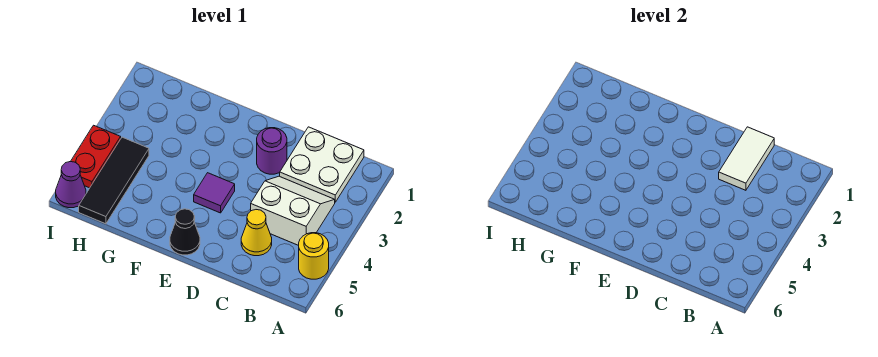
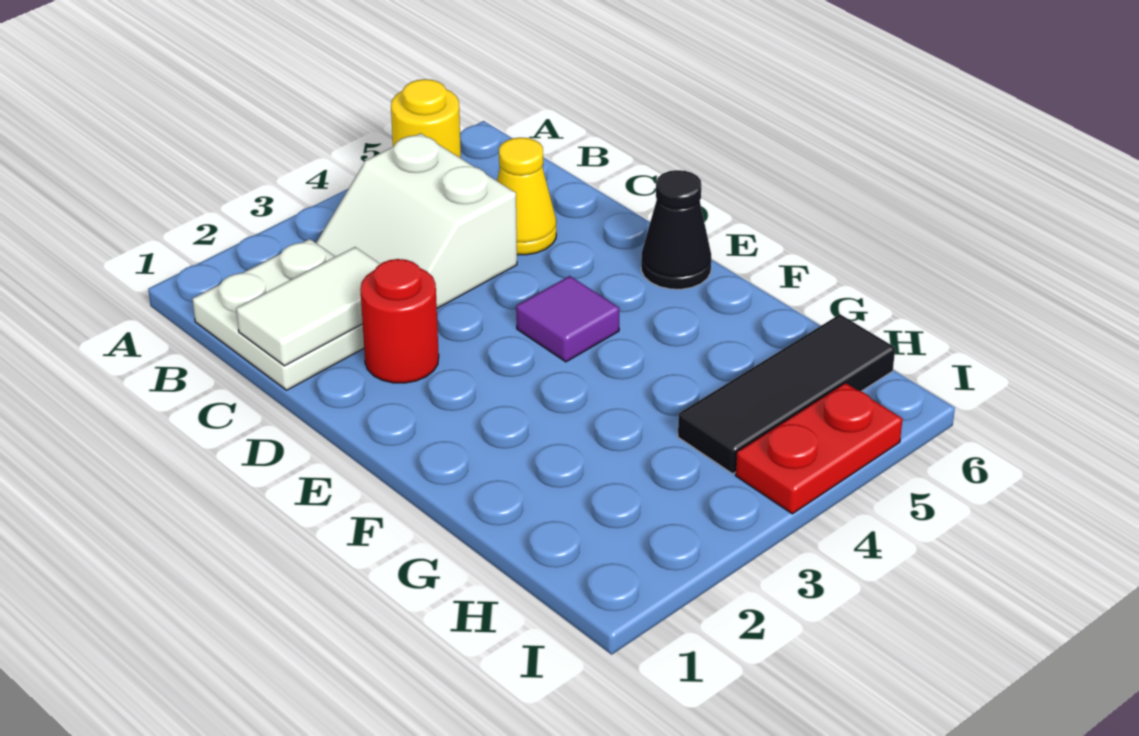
purple round brick D2 level 1 -> red round brick D2 level 1
purple cone I6 level 1 -> none

